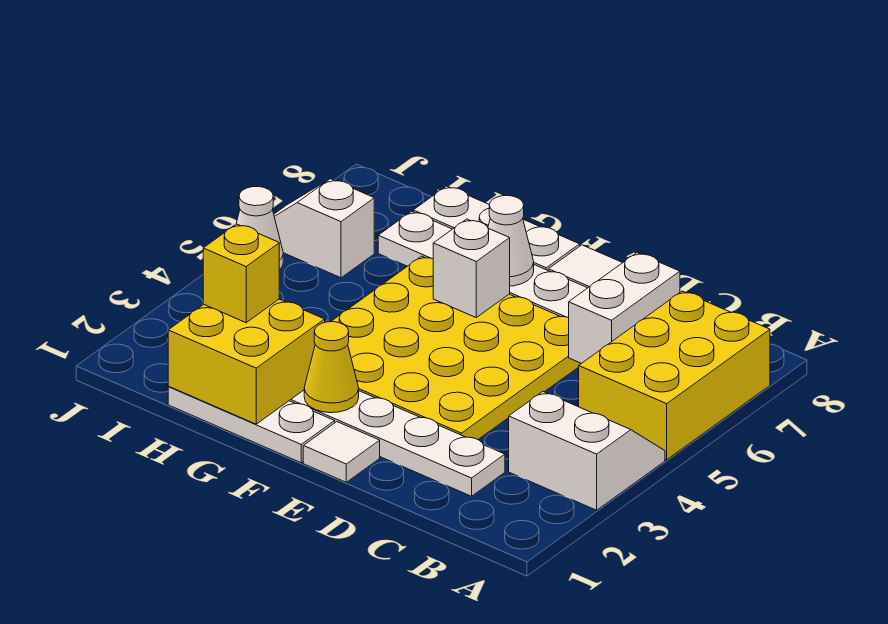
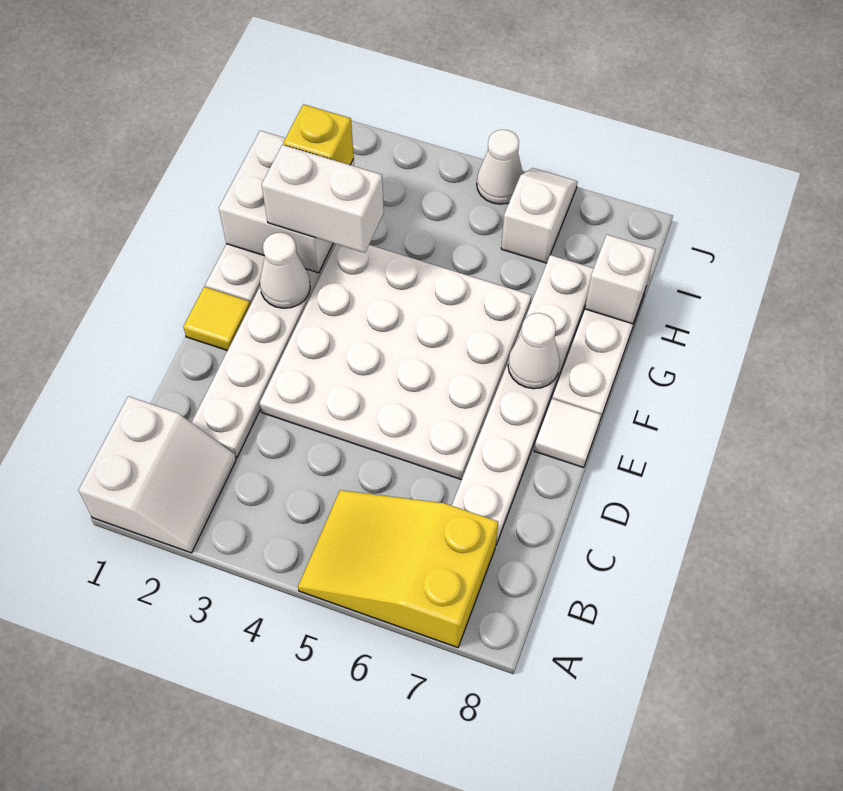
white slope A3:B4 level 1 top 3 -> white slope A1:B2 level 1 top 1
yellow brick A5:B7 level 1 -> yellow slope A5:B7 level 1 top 7
white brick C6:C7 level 2 -> white brick G2:G3 level 3
yellow plate D3:G6 level 1 -> white plate D3:G6 level 1
white tile E1 level 1 -> yellow tile E1 level 1
yellow cone F2 level 2 -> white cone F2 level 2
white brick F6 level 2 -> white brick H8 level 2
yellow brick G1:H2 level 2 -> white brick G1:H2 level 2

